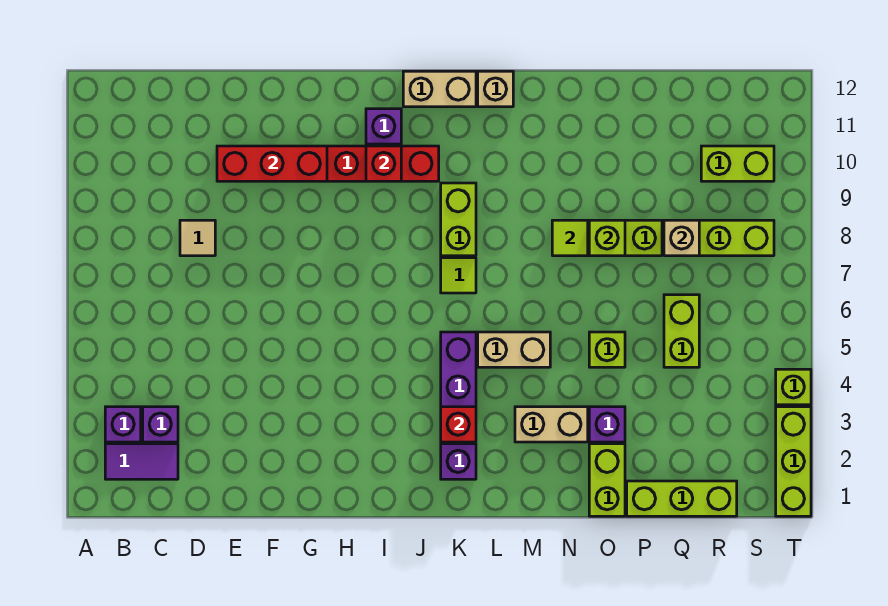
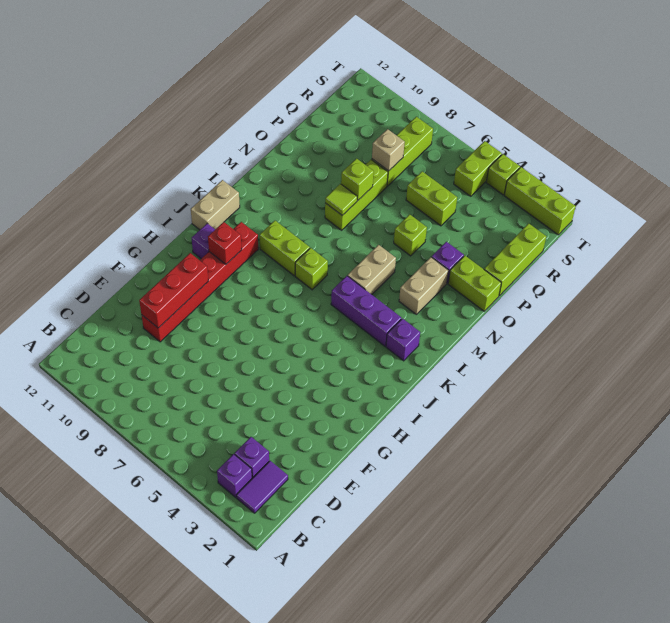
tan tile D8 level 1 -> none
red brick K3 level 2 -> none
lime tile K7 level 1 -> lime brick K7 level 1
tan brick L12 level 1 -> none
lime brick R10:S10 level 1 -> lime brick S5:T5 level 1

